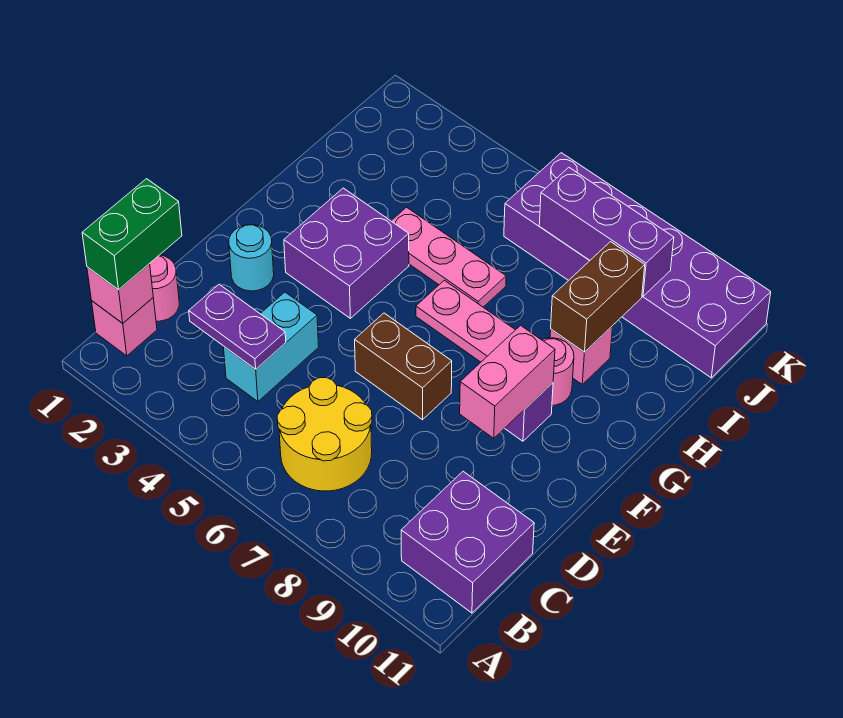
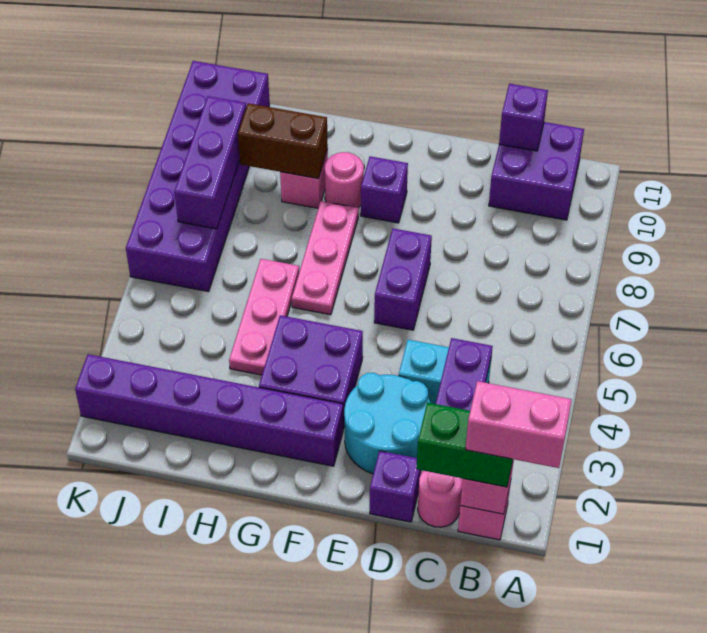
yellow round brick B6:C7 level 1 -> none
none -> purple brick C11 level 2
none -> purple brick D1 level 1
cyan round brick E2 level 1 -> cyan round brick D2:E3 level 1
brown brick E6:E7 level 1 -> purple brick E6:E7 level 1
pink brick E9:F9 level 2 -> pink brick A1:B1 level 4
none -> purple brick F2:K2 level 1

